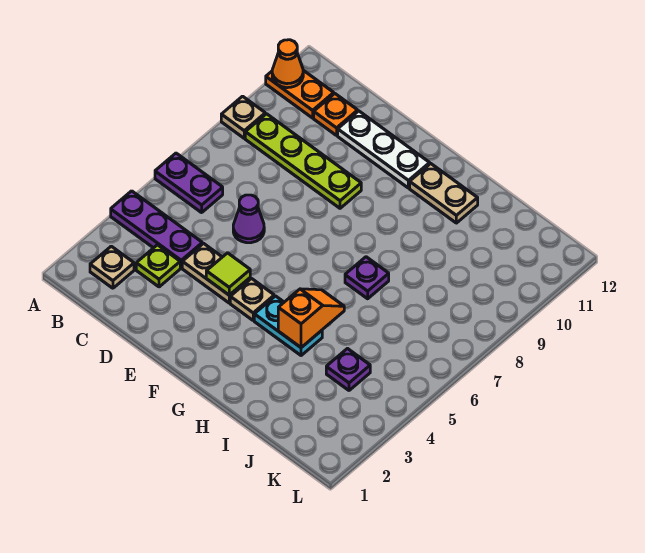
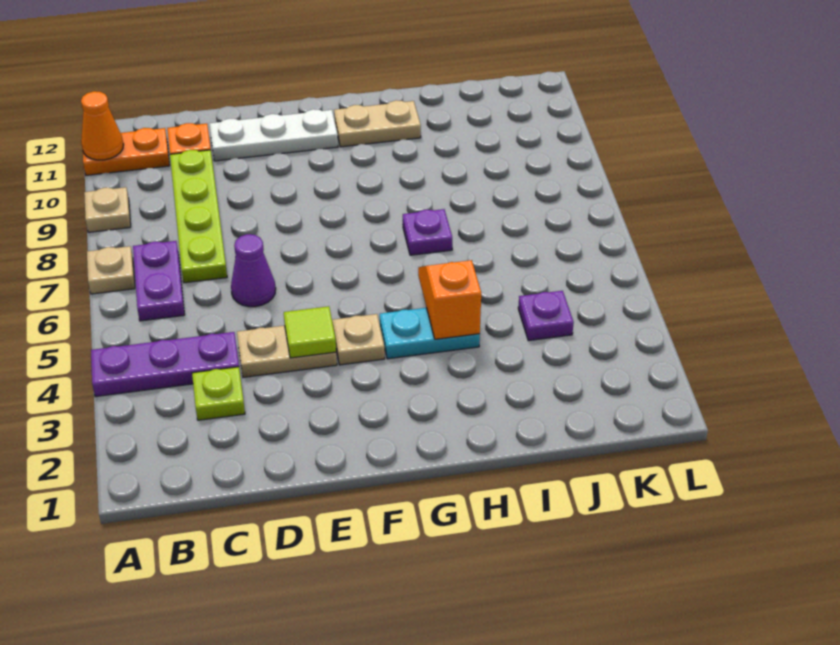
purple plate A6:B6 level 1 -> purple plate B6:B7 level 1
tan plate B2 level 1 -> tan plate A7 level 1
lime plate B9:E9 level 1 -> lime plate C7:C10 level 1

